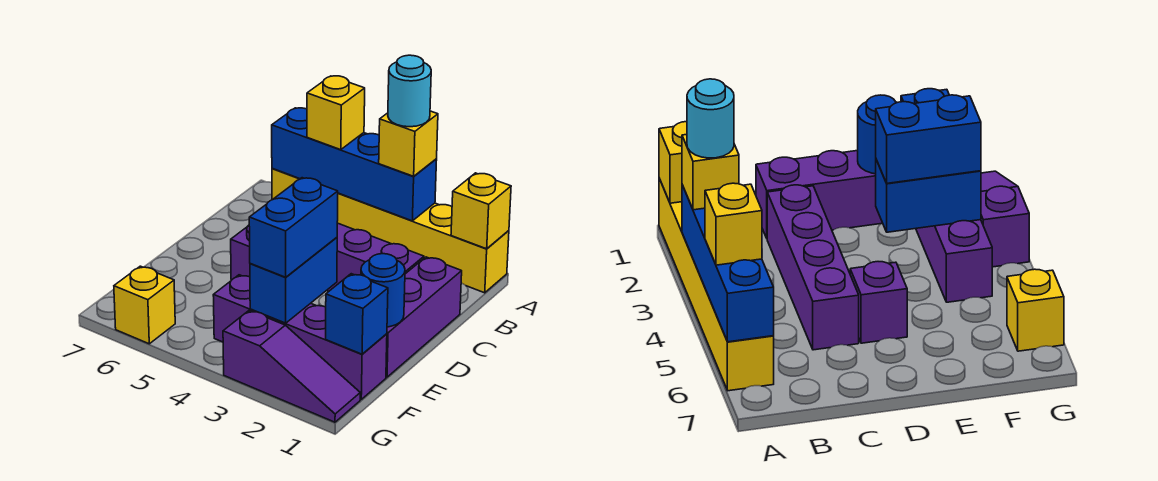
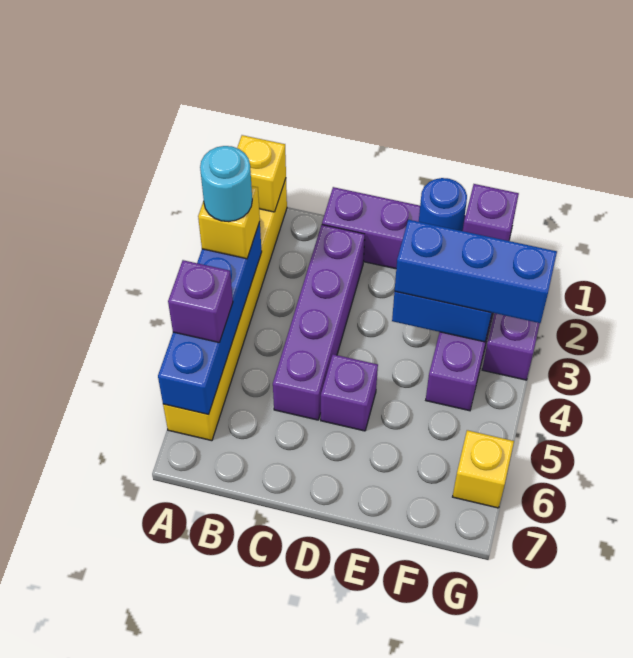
yellow brick A5 level 3 -> purple brick A5 level 3
blue brick E3:F3 level 3 -> blue brick E3:G3 level 3
blue brick F1 level 2 -> purple brick F1 level 2

